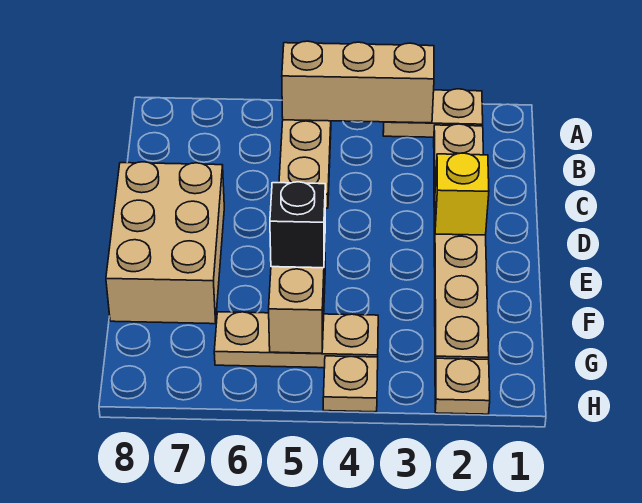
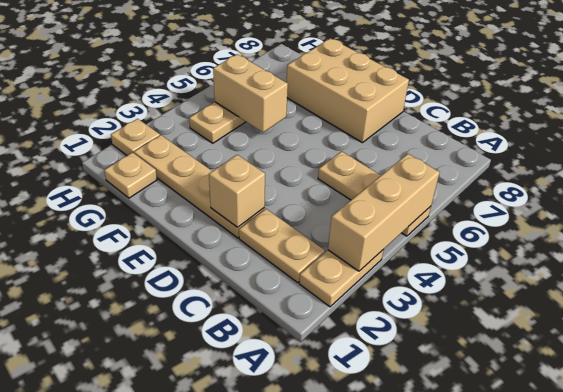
yellow brick D2 level 2 -> tan brick D2 level 2
black brick F5 level 3 -> none
tan plate H4 level 1 -> tan plate G1 level 1

